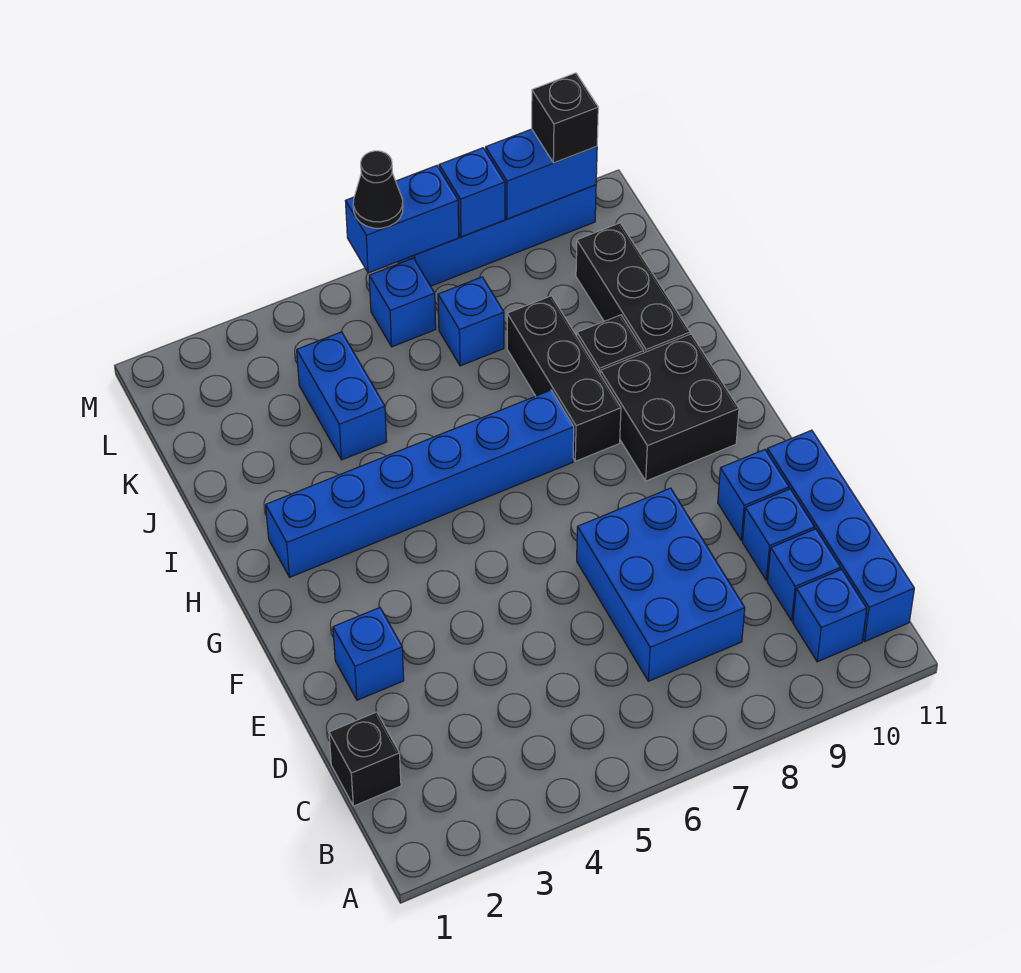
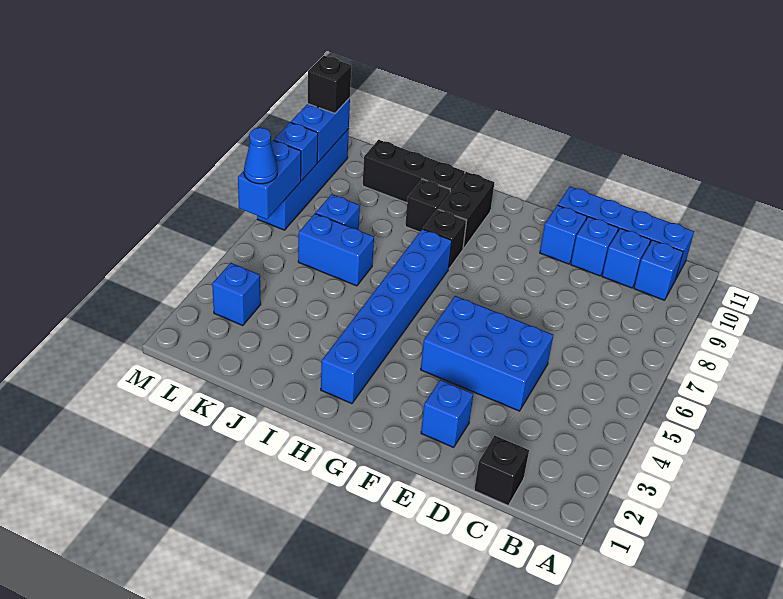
blue brick C7:E8 level 1 -> blue brick D4:F5 level 1
black brick G9:H10 level 1 -> black brick H9:H10 level 1
black brick H8:J8 level 1 -> black brick H8 level 1
blue brick J4:K4 level 1 -> blue brick J6:K6 level 1
blue brick L6 level 1 -> blue brick L3 level 1
black cone M6 level 3 -> blue cone M6 level 3

